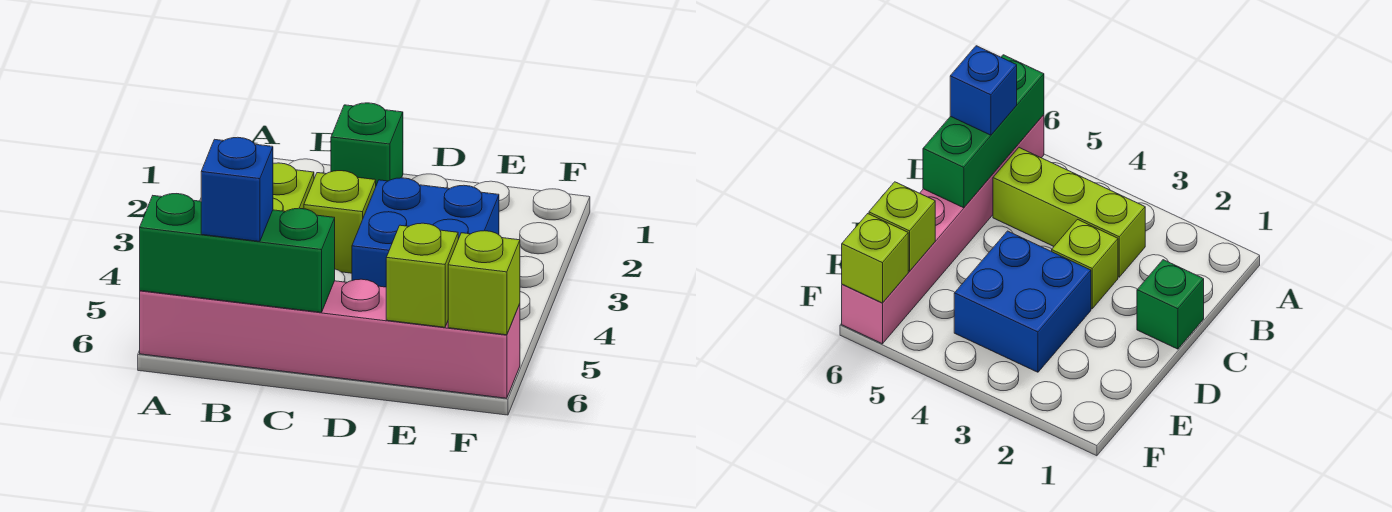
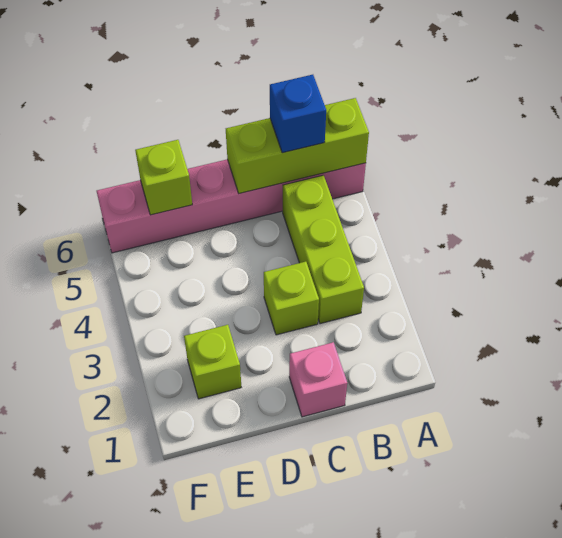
green brick A6:C6 level 2 -> lime brick A6:C6 level 2
green brick C1 level 1 -> pink brick C1 level 1
blue brick D3:E4 level 1 -> none
lime brick F6 level 2 -> lime brick E2 level 1

